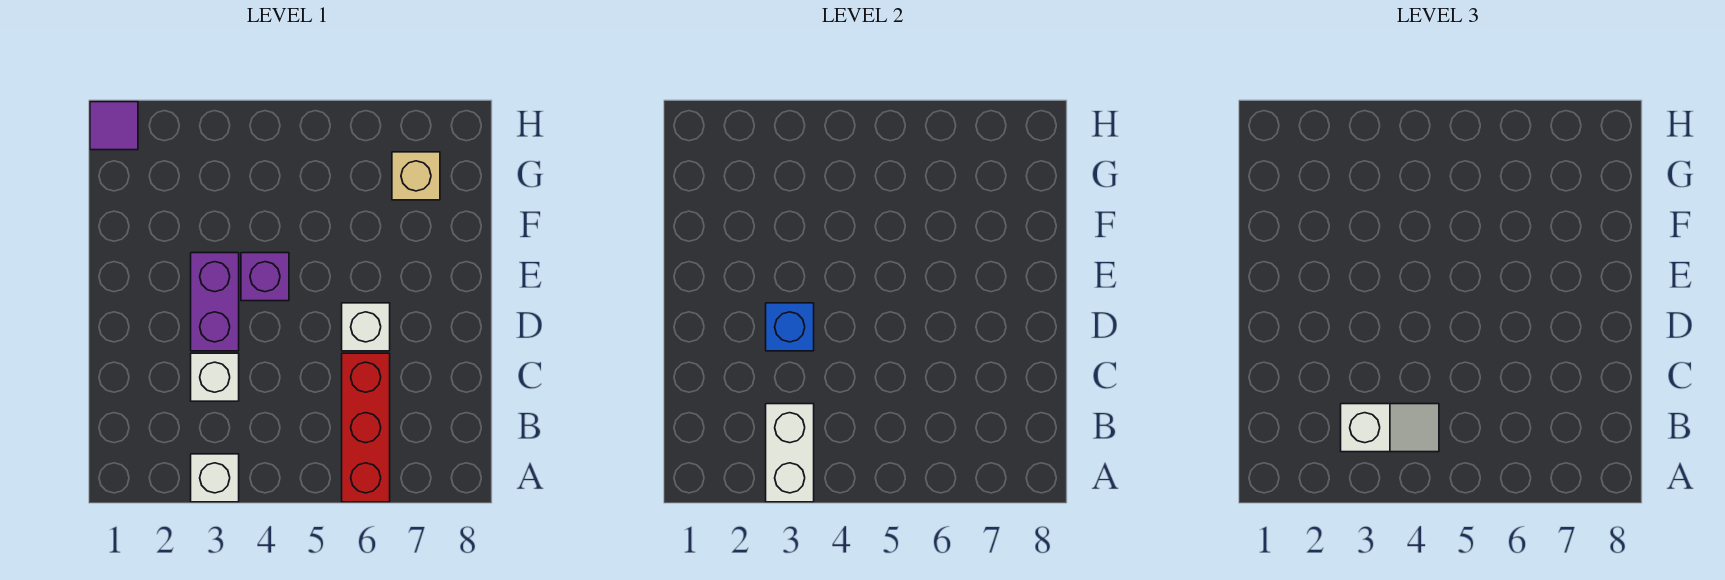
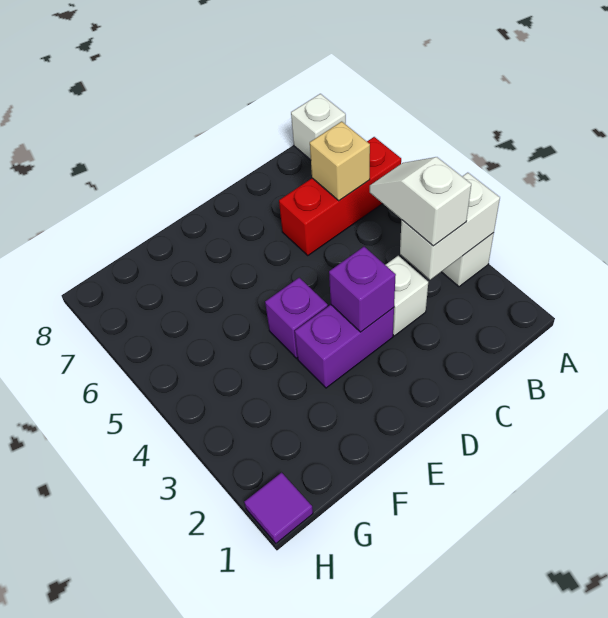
blue brick D3 level 2 -> purple brick D3 level 2
white brick D6 level 1 -> white brick A8 level 1
tan brick G7 level 1 -> tan brick B6 level 2

